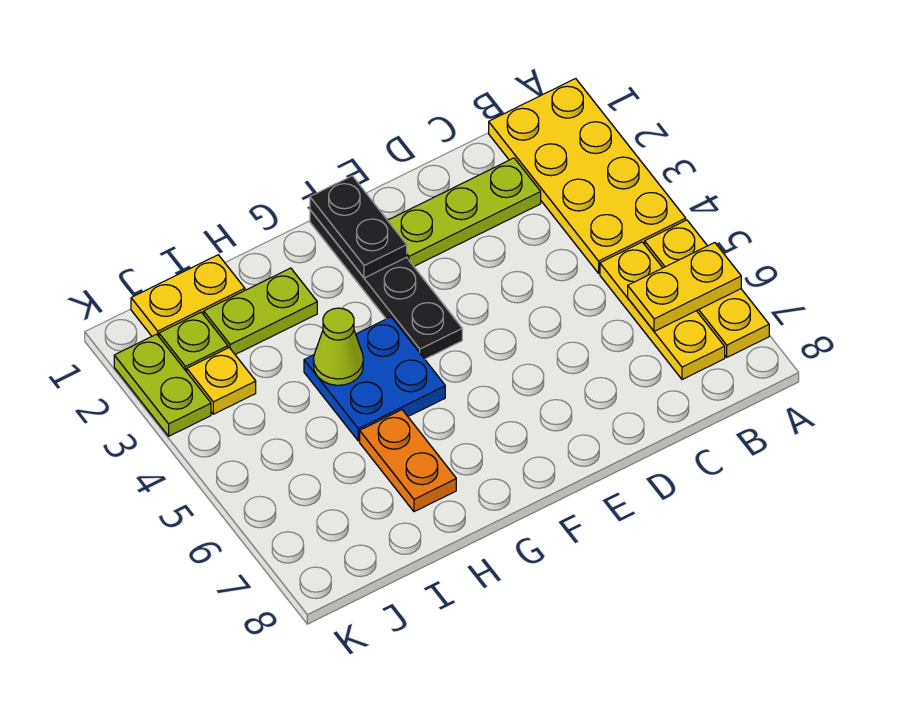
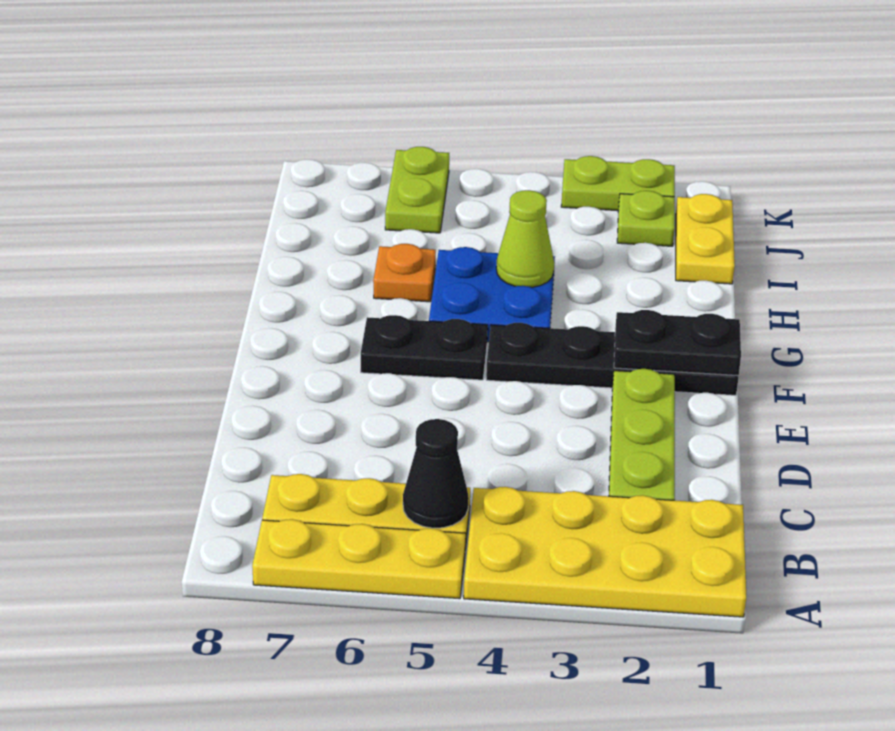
yellow plate A6:B6 level 2 -> none
none -> black cone B5 level 2
none -> black plate F5:F6 level 1
lime plate H2:I2 level 1 -> lime plate J6:K6 level 1
orange plate H6:H7 level 1 -> orange plate H6 level 1
yellow plate J3 level 1 -> none

